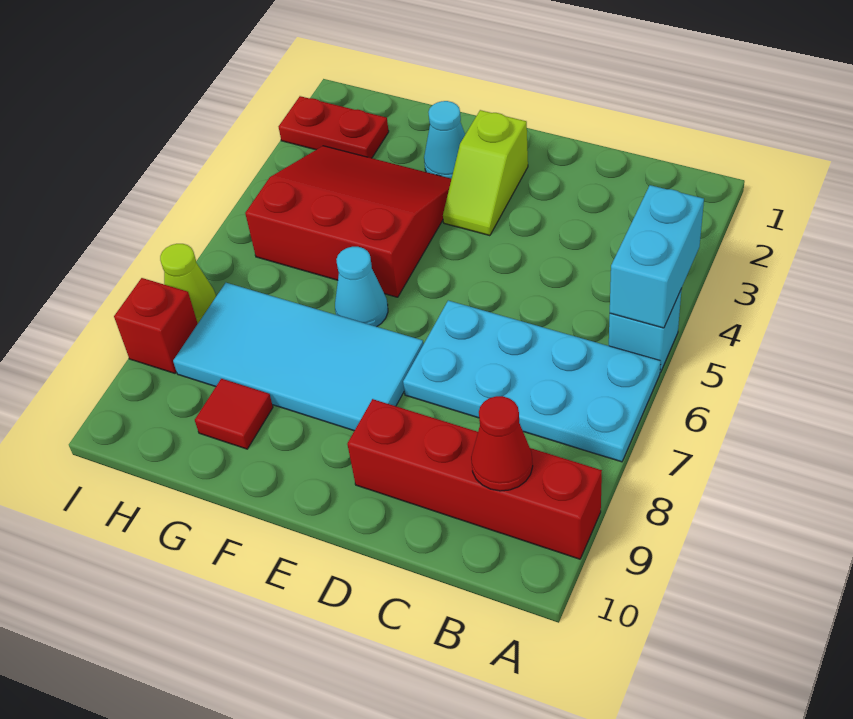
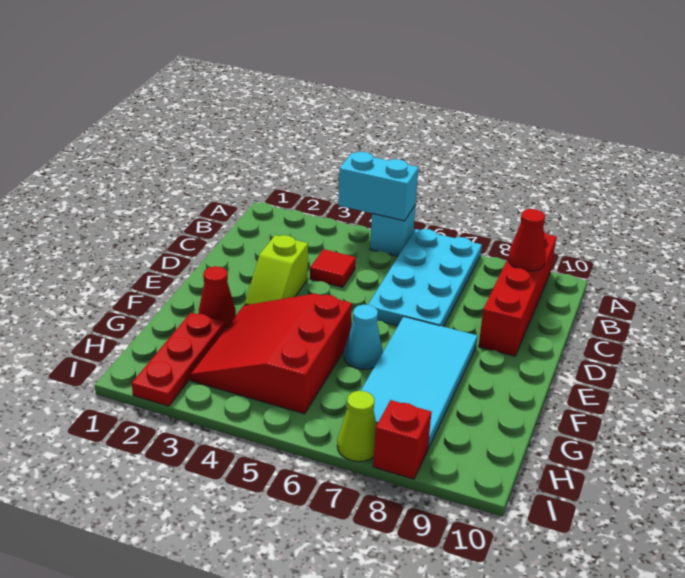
lime slope E2:E3 level 1 top 2 -> lime slope D3:E3 level 1 top D
cyan cone F2 level 1 -> red cone F2 level 1
red tile G9 level 1 -> red tile C4 level 1
red plate H2:I2 level 1 -> red plate G2:I2 level 1

